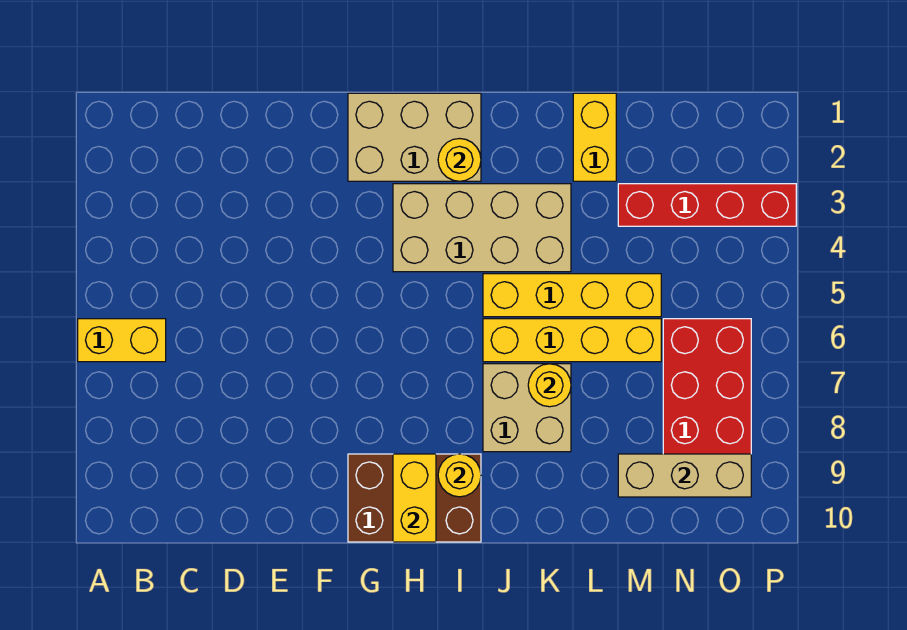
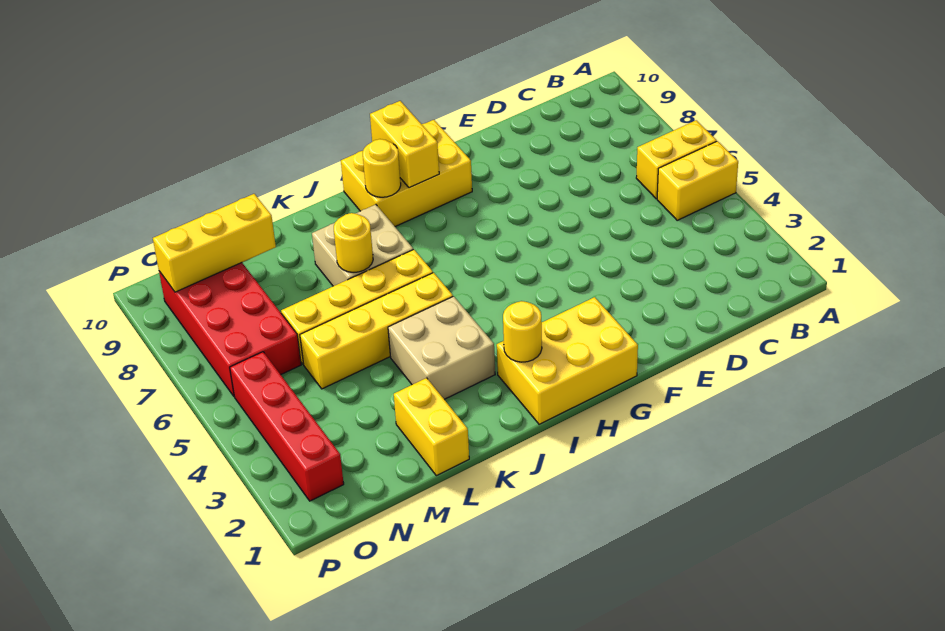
none -> yellow brick A5:B5 level 1
tan brick G1:I2 level 1 -> yellow brick G1:I2 level 1
brown brick G9:I10 level 1 -> yellow brick G9:I10 level 1
tan brick H3:K4 level 1 -> tan brick J3:K4 level 1
red brick M3:P3 level 1 -> red brick O2:O5 level 1
tan brick M9:O9 level 2 -> yellow brick M9:O9 level 2

